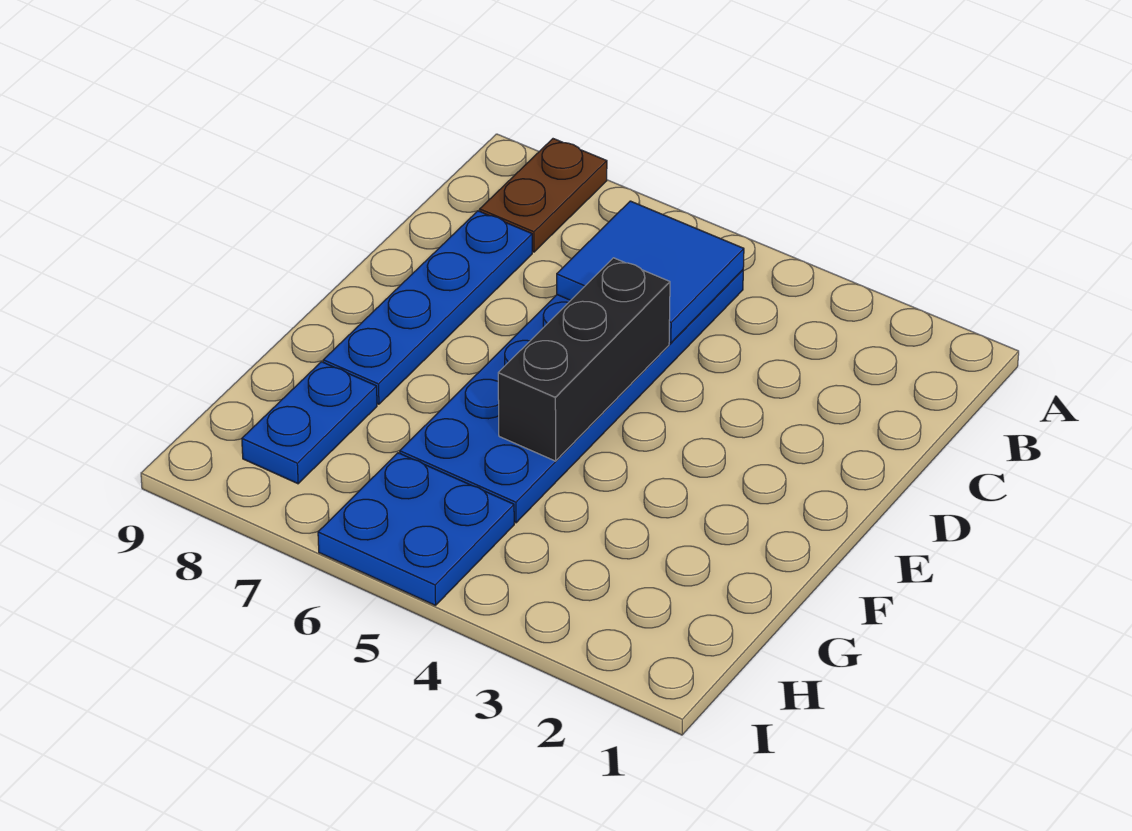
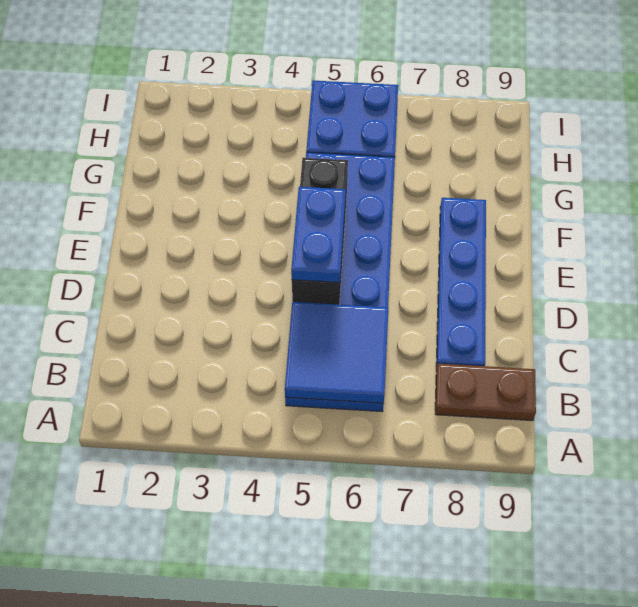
brown plate A8:B8 level 1 -> brown plate B8:B9 level 1
blue plate G8:H8 level 1 -> blue plate D5:E5 level 3

